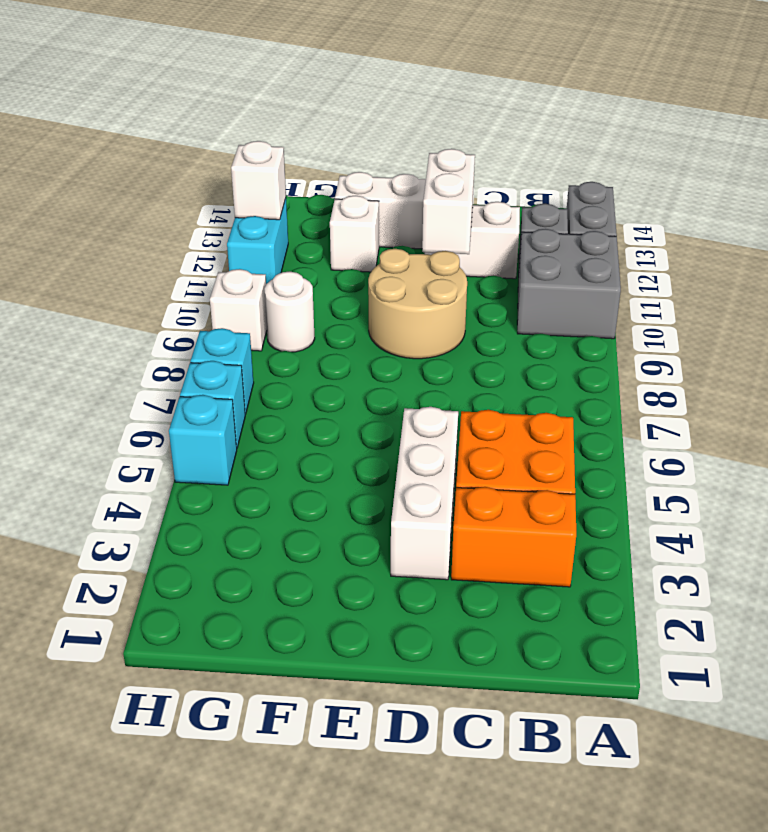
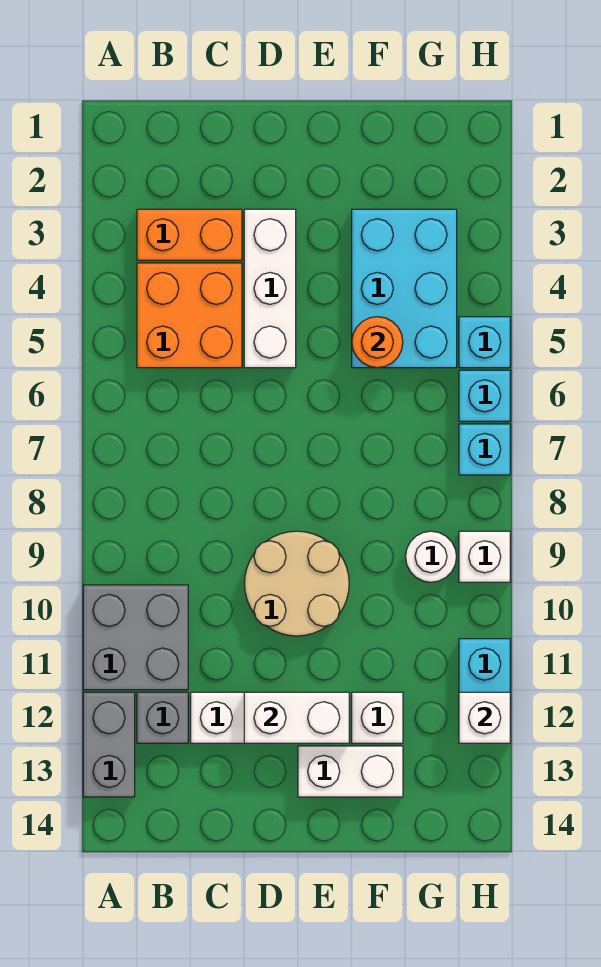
white brick D11:D12 level 2 -> white brick D12:E12 level 2
none -> cyan brick F3:G5 level 1
none -> orange round brick F5 level 2

